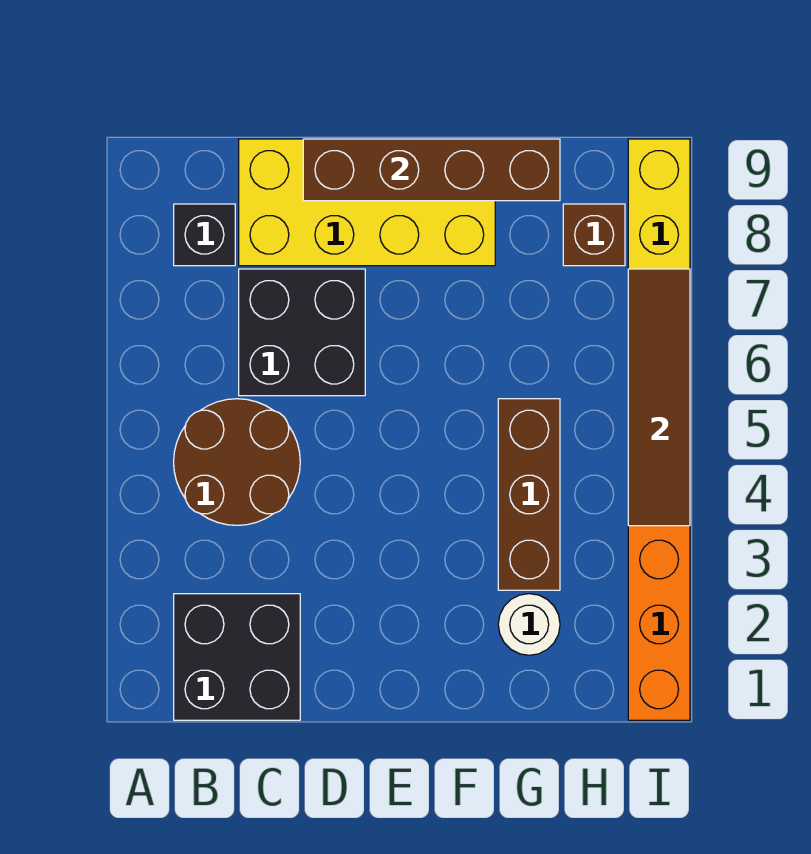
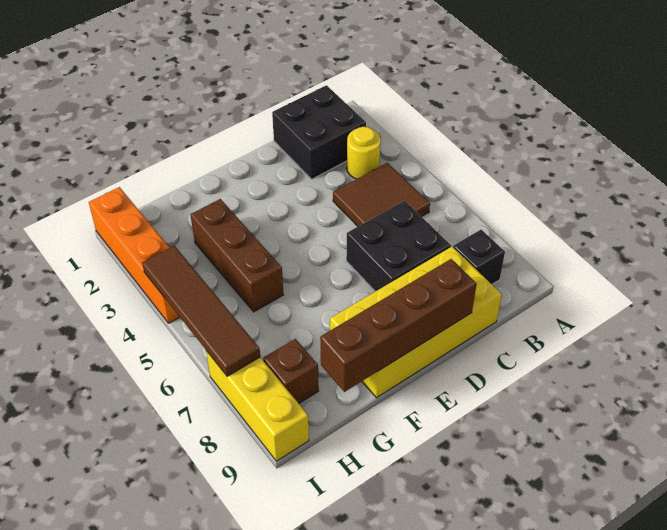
none -> yellow round brick B3 level 1
brown round brick B4:C5 level 1 -> brown tile B4:C5 level 1
white round brick G2 level 1 -> none

